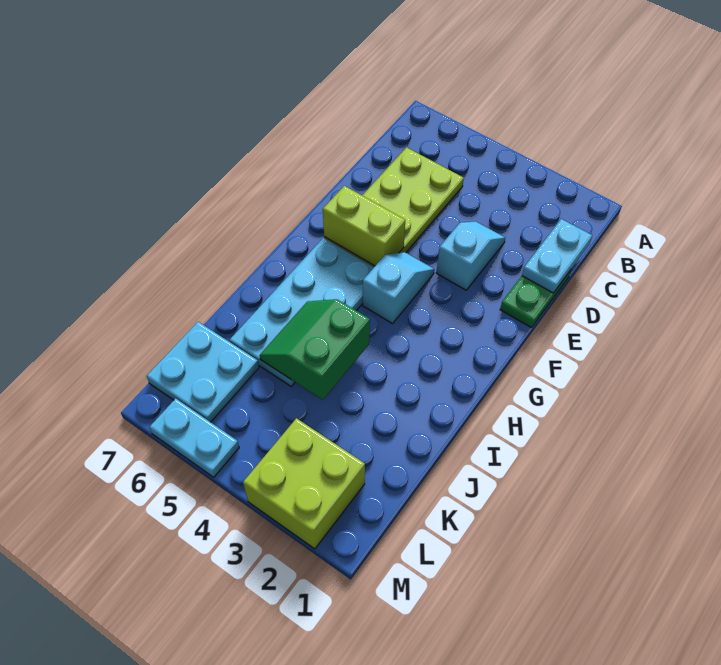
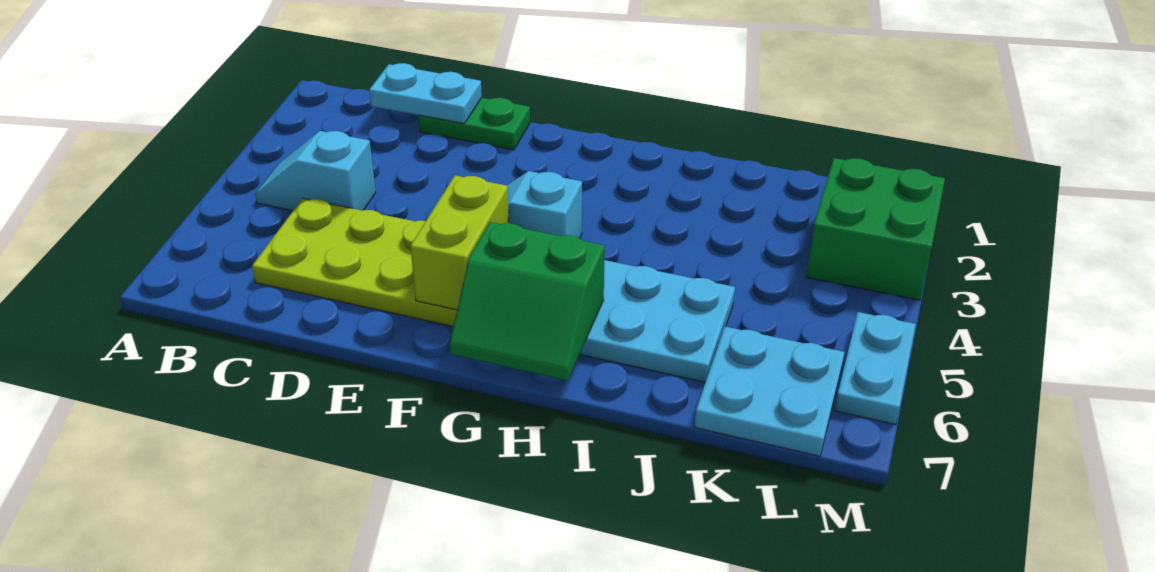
cyan slope D3:E3 level 1 top E -> cyan slope B4:C4 level 1 top C
green slope I4:J5 level 2 top 4 -> green slope G6:H7 level 2 top 6
lime brick L2:M3 level 1 -> green brick L2:M3 level 1

